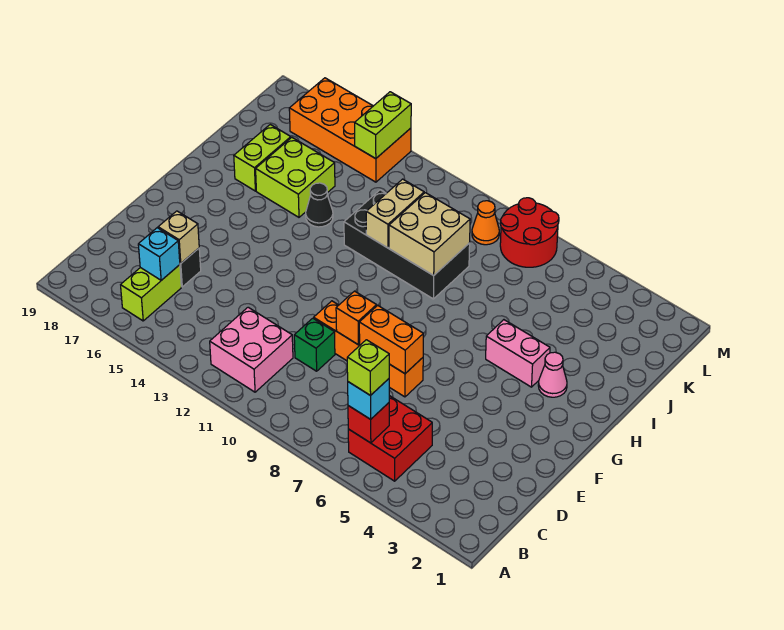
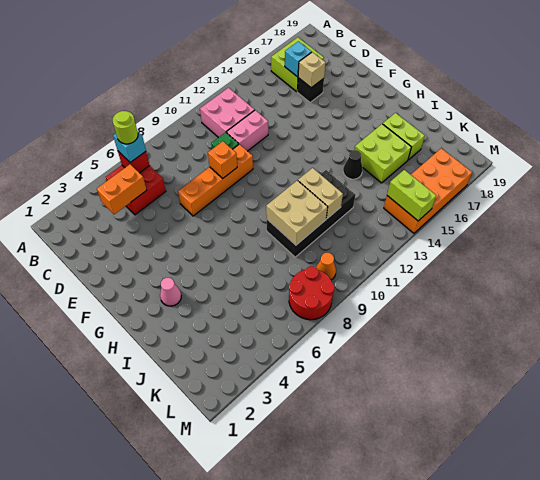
lime brick B6 level 4 -> lime round brick B6 level 4
lime brick B16:C16 level 1 -> lime brick B16:C17 level 1
orange brick E7:E8 level 2 -> orange brick C4:C5 level 2
pink brick H4:H5 level 1 -> pink brick D11:D12 level 1

